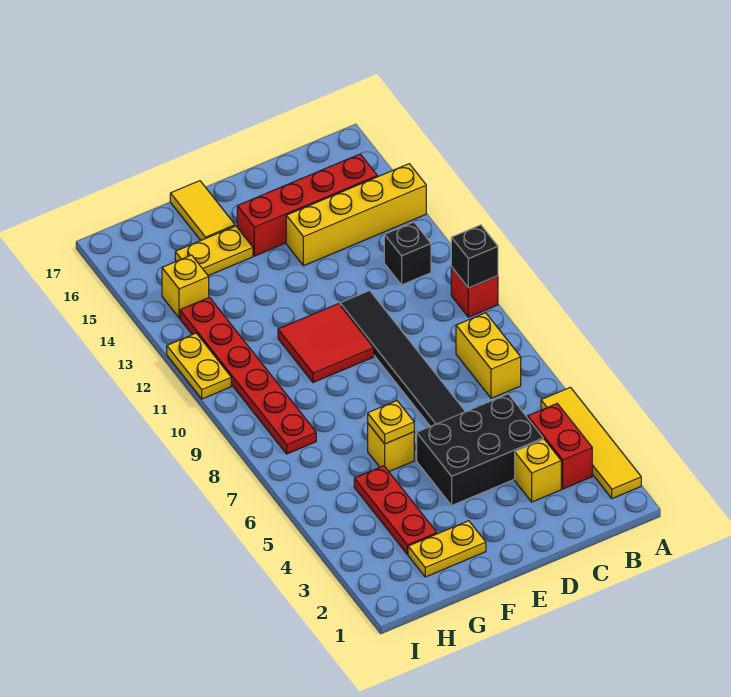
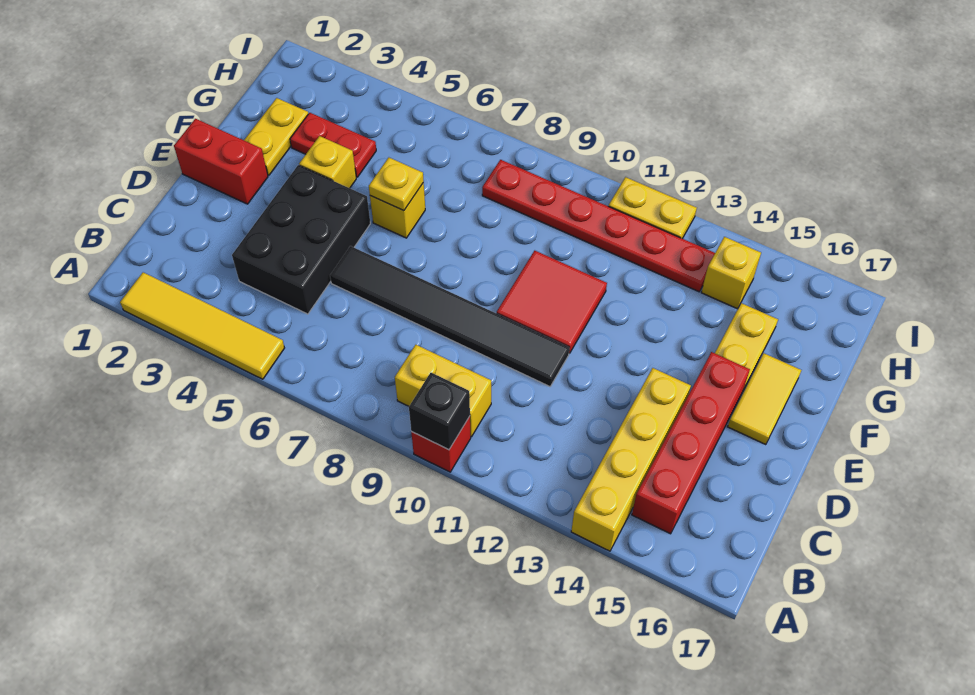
red brick B3:B4 level 1 -> red brick E1:E2 level 1
yellow brick B7:B8 level 1 -> yellow brick B9:B10 level 1
black brick B12 level 1 -> none
yellow brick C3 level 1 -> yellow brick F4 level 1
yellow tile F16:F17 level 1 -> yellow tile E16:F16 level 1
red plate G3:G5 level 1 -> red plate G3:G4 level 1

